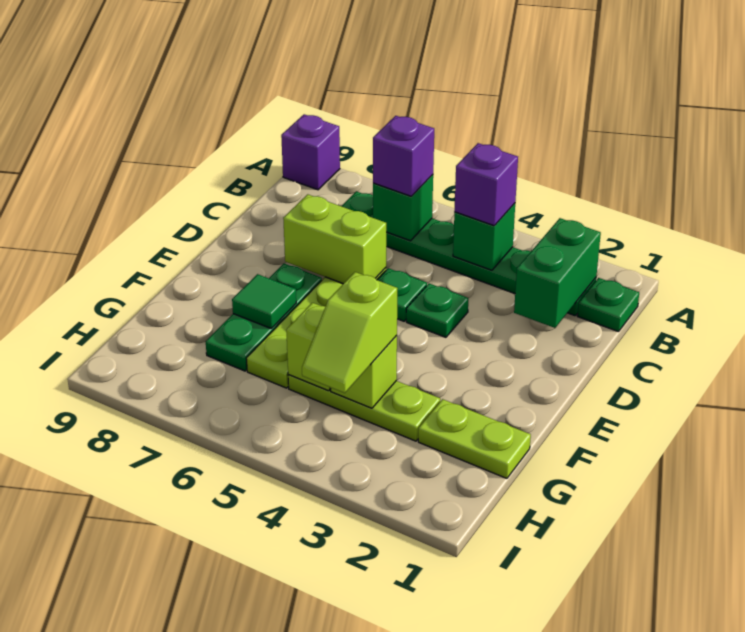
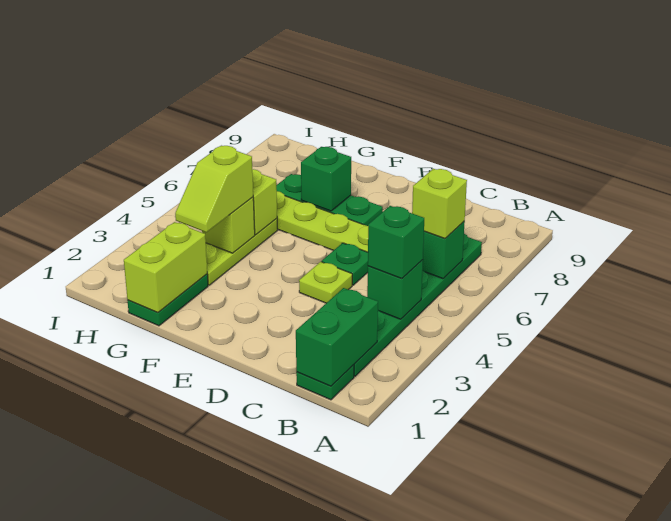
purple brick A9 level 1 -> none
green brick B2:C2 level 2 -> green brick B1:B2 level 2
purple brick B4 level 3 -> green brick B4 level 3
purple brick B6 level 3 -> lime brick B6 level 3
green plate D4 level 1 -> lime plate D4 level 1
lime brick D6:D7 level 2 -> lime brick G1:G2 level 2
green tile F7 level 2 -> green brick F7 level 2
lime plate G1:G2 level 1 -> green plate G1:G2 level 1
lime slope G4:H4 level 3 top G -> lime slope G3:G4 level 3 top 4

